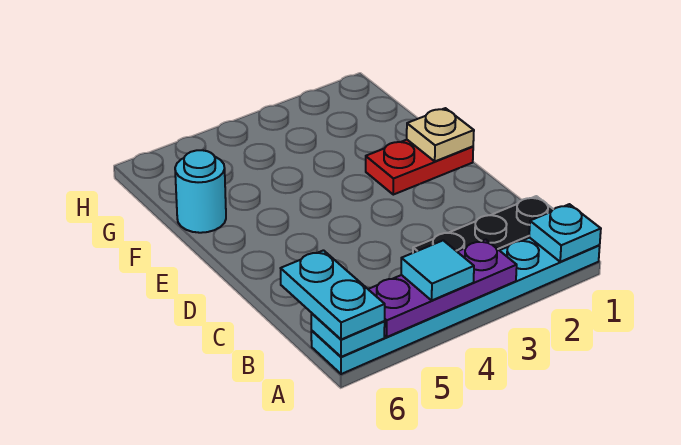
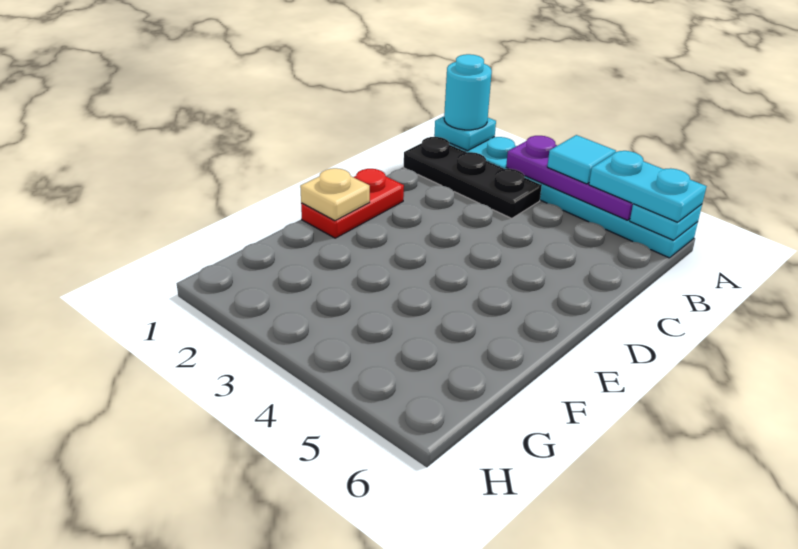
cyan plate A6:B6 level 3 -> cyan plate A5:A6 level 3
red plate E1:E2 level 1 -> red plate D1:E1 level 1
cyan round brick F6 level 1 -> cyan round brick A1 level 3

